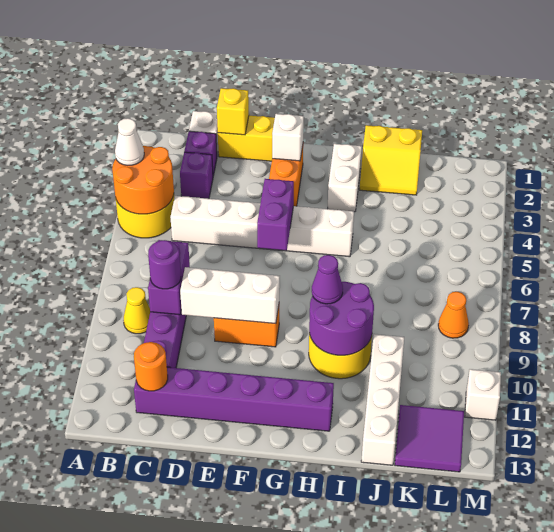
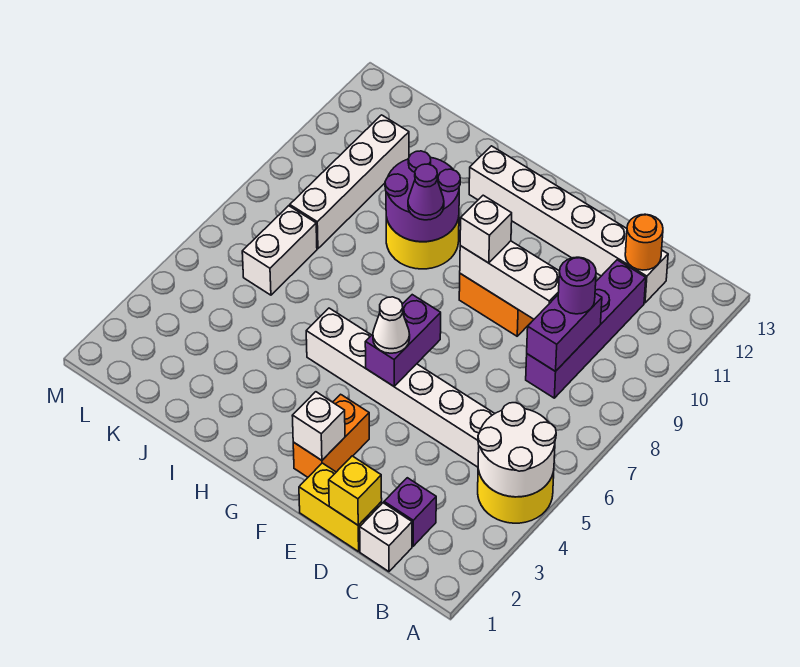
orange round brick A4:B5 level 2 -> white round brick A4:B5 level 2
white cone A4 level 3 -> white cone F5 level 3
yellow cone B9 level 1 -> none
purple brick C3 level 1 -> none
purple brick C12:H12 level 1 -> white brick C12:H12 level 1
white brick H2:H3 level 1 -> white brick K6:K7 level 1
yellow slope I1:J2 level 1 top 1 -> none
white brick J10:J13 level 1 -> white brick K8:K11 level 1
purple tile K12:L13 level 1 -> none
orange cone L8 level 1 -> none
white brick M11 level 1 -> white brick F9 level 3

